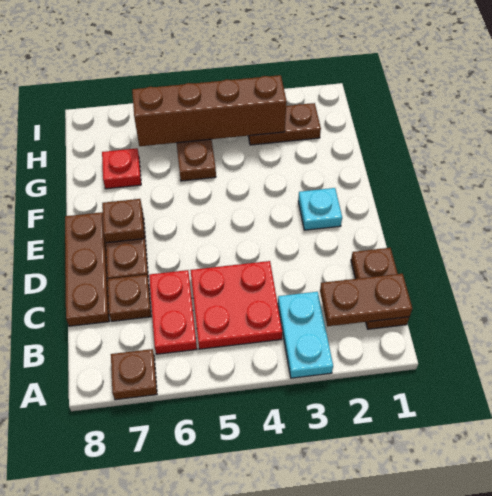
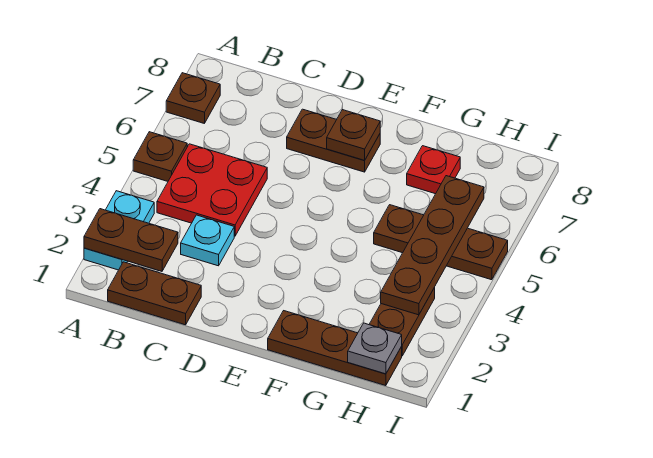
cyan plate A3:B3 level 1 -> cyan plate A2:A3 level 1
brown plate B1:B2 level 2 -> brown plate A2:B2 level 2
red plate B6:C6 level 1 -> none
brown plate C7 level 1 -> brown plate A5 level 1
brown plate C8:E8 level 1 -> brown plate F1:H1 level 1
cyan plate E2 level 1 -> cyan plate C3 level 1
none -> grey plate H1 level 2
brown brick H3:H6 level 2 -> brown plate H3:H6 level 2

